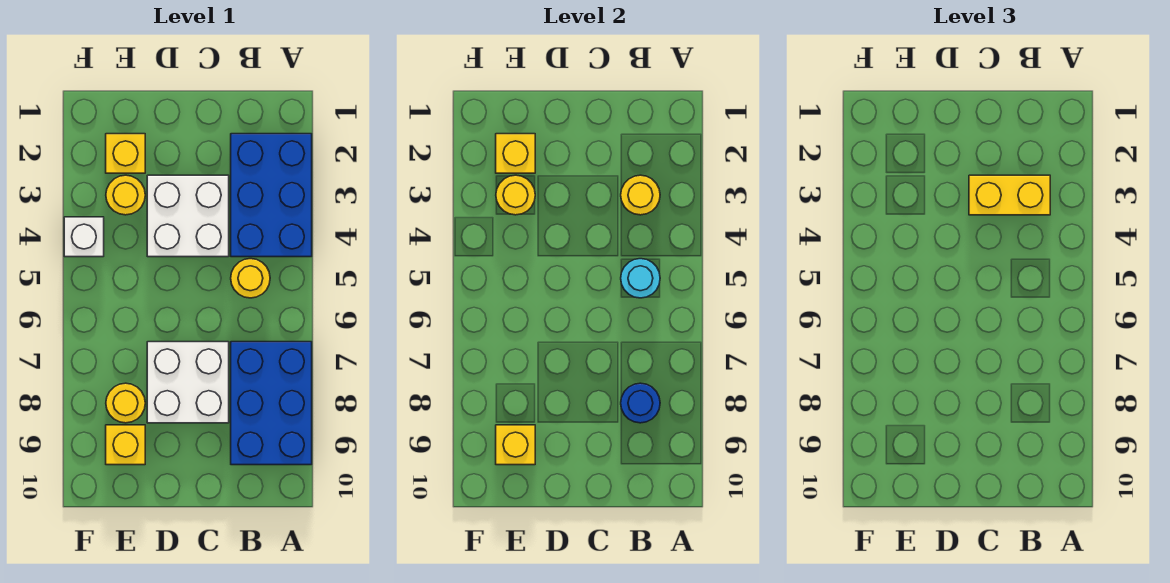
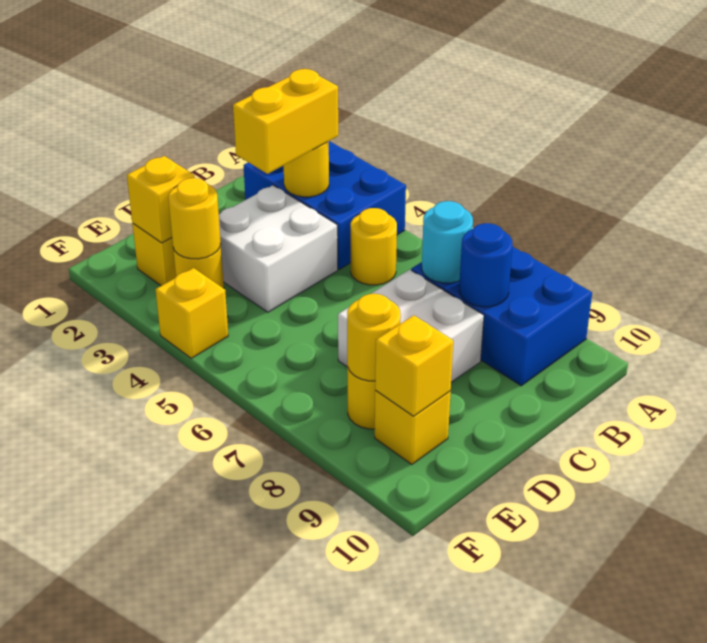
cyan round brick B5 level 2 -> cyan round brick B7 level 2
none -> yellow round brick E8 level 2
white brick F4 level 1 -> yellow brick F4 level 1

